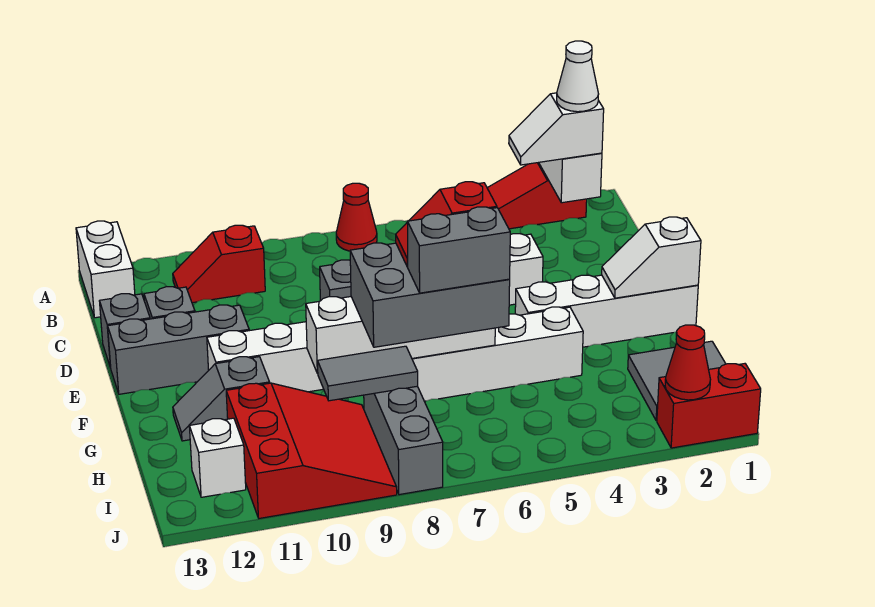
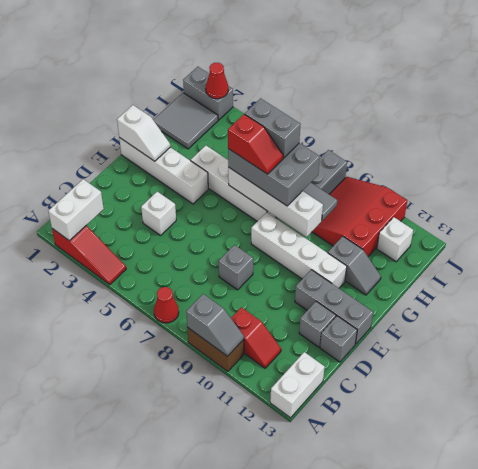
none -> brown brick A9:A10 level 1
none -> grey slope A9:A10 level 2 top 9
white slope B2:B3 level 3 top 2 -> none
white cone B2 level 4 -> none
red brick J1:J2 level 1 -> grey brick J1:J2 level 1

